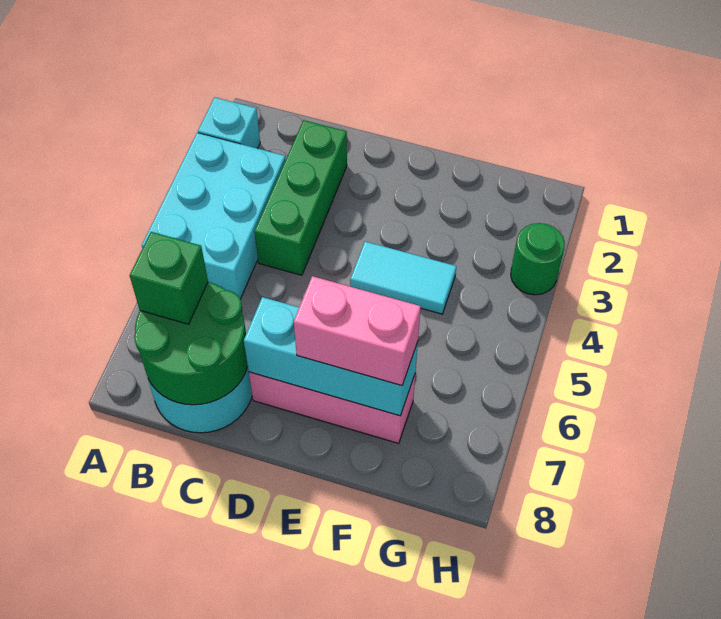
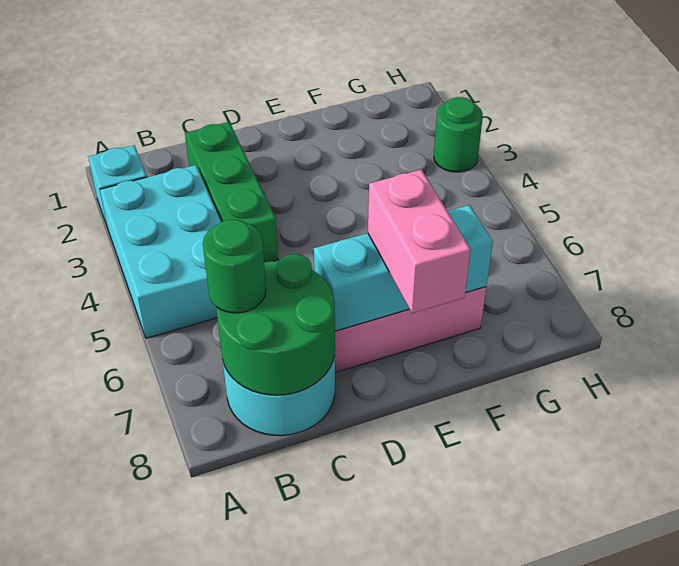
green brick B7 level 3 -> green round brick B7 level 3
cyan tile E4:F4 level 1 -> none
pink brick E7:F7 level 3 -> pink brick E7:E8 level 3

